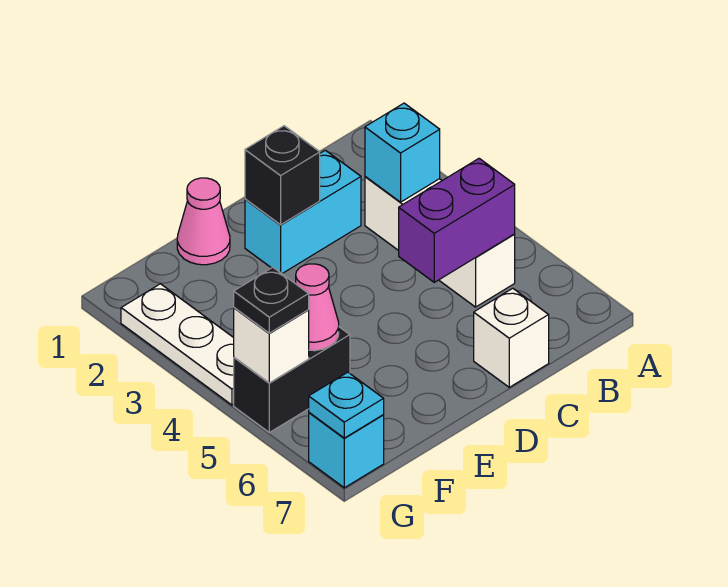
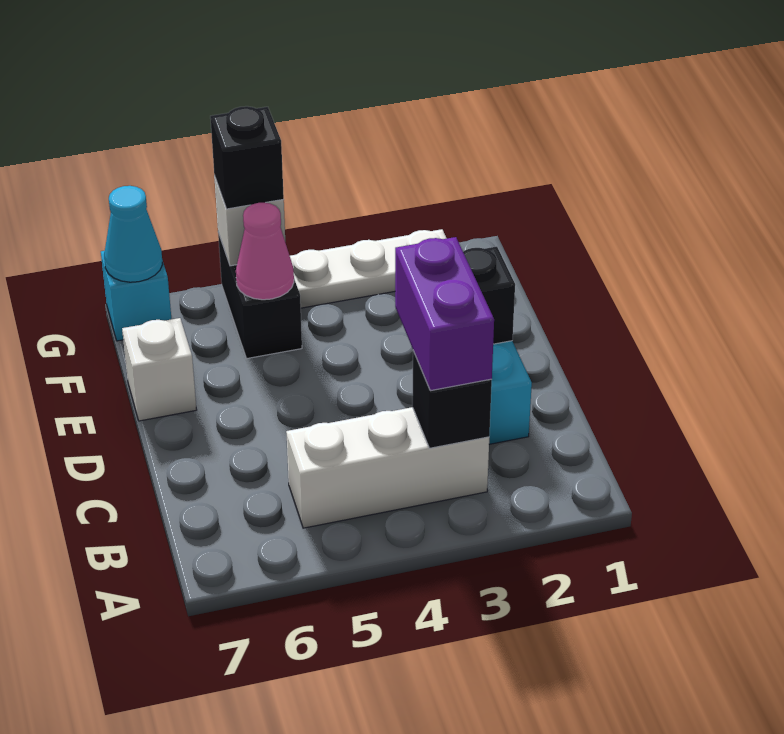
cyan brick B3 level 2 -> black brick B3 level 2
purple brick B5:C5 level 2 -> purple brick B3:C3 level 3
white brick C7 level 1 -> white brick E7 level 1
pink cone E1 level 1 -> none
black plate G5 level 3 -> black brick G5 level 3
cyan plate G7 level 2 -> cyan cone G7 level 2

